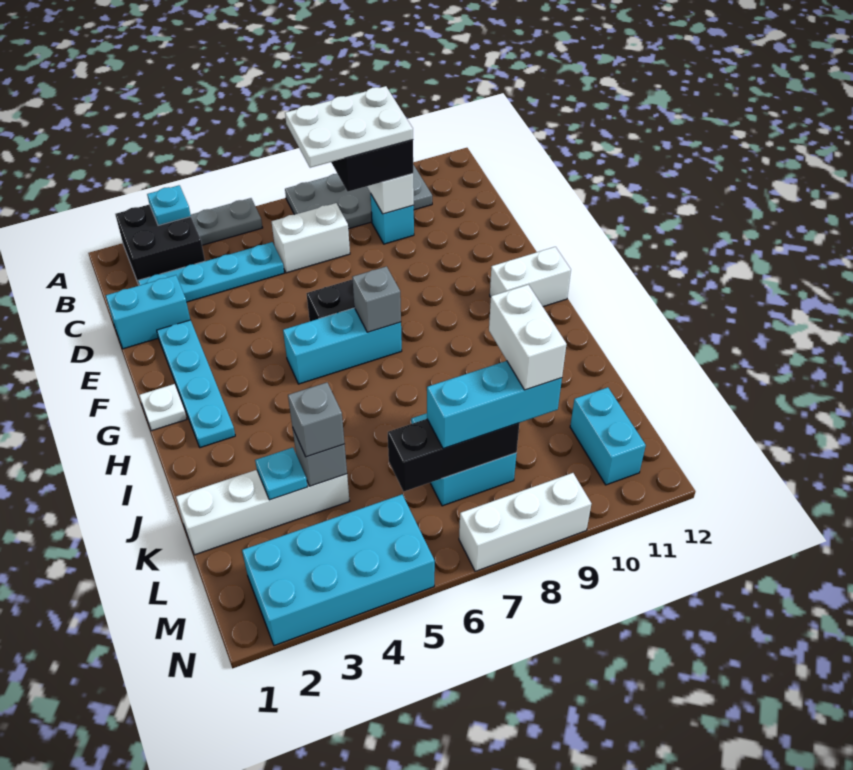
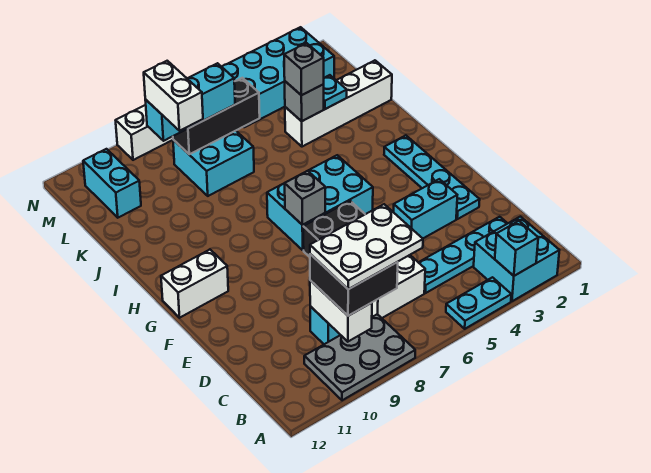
black brick A2:B3 level 1 -> cyan brick A2:B3 level 1
cyan plate A3 level 2 -> cyan brick A3 level 2
grey plate A4:A5 level 1 -> cyan plate A4:A5 level 1
grey plate A7:B10 level 1 -> grey plate A8:B10 level 1
cyan brick D1:D2 level 1 -> cyan brick E3:E4 level 1
white plate G1 level 1 -> none
cyan brick G5:G7 level 1 -> cyan brick G5:H7 level 1

